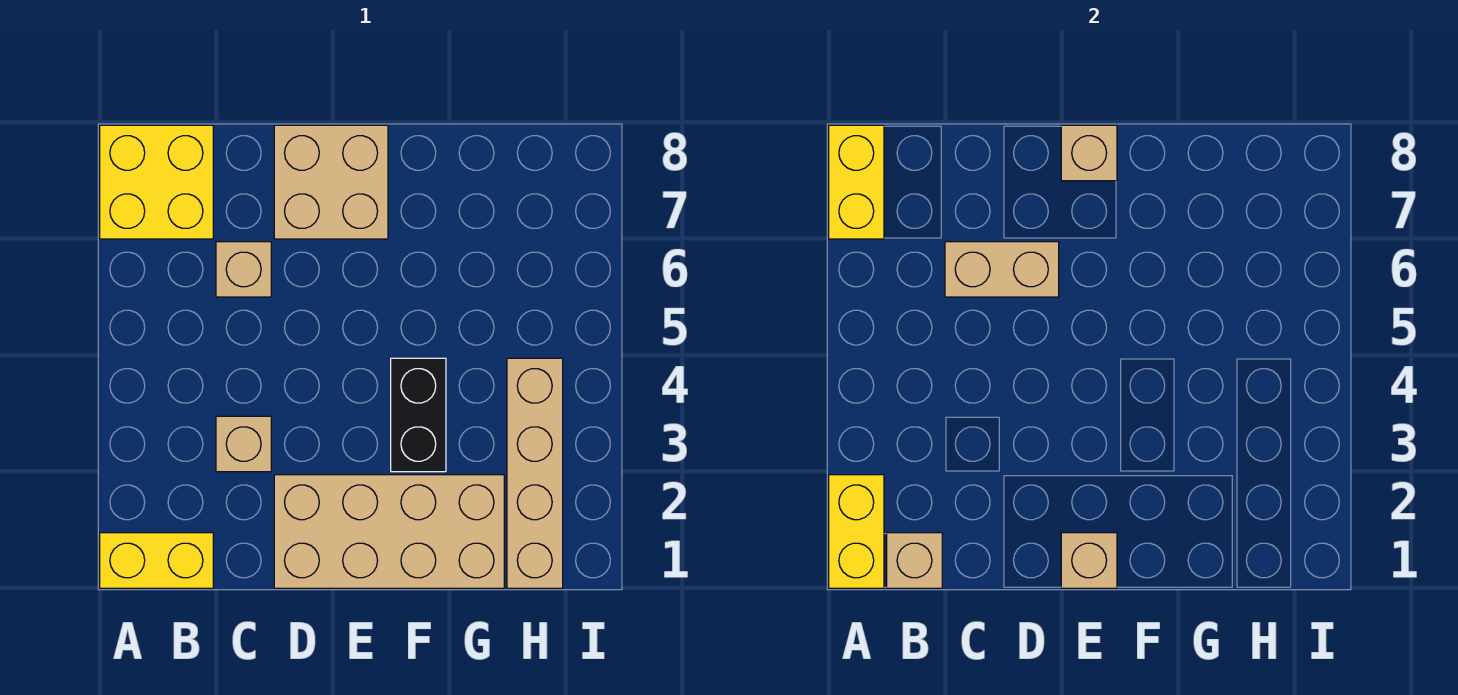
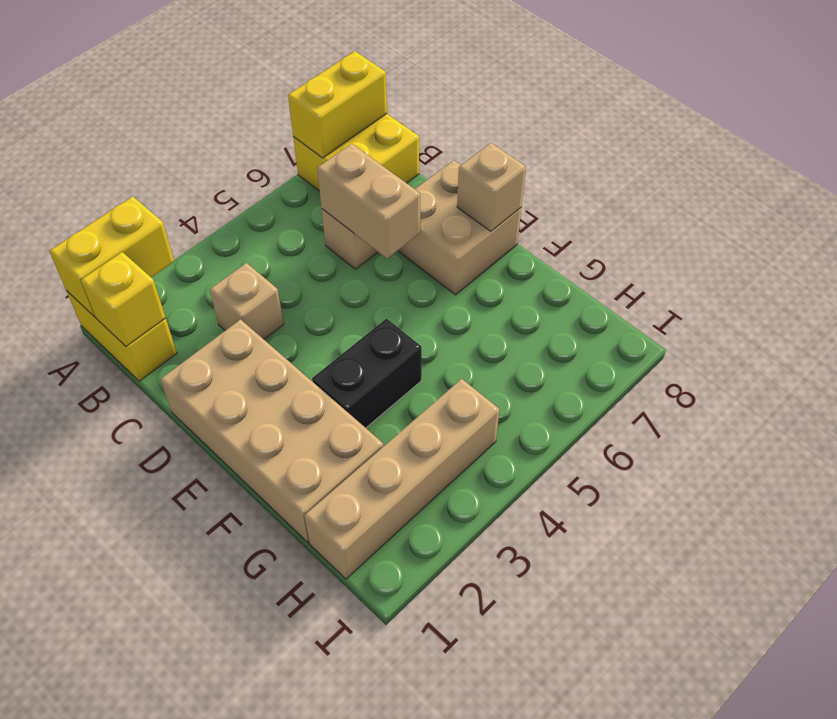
tan brick B1 level 2 -> yellow brick B1 level 2
tan brick E1 level 2 -> none

